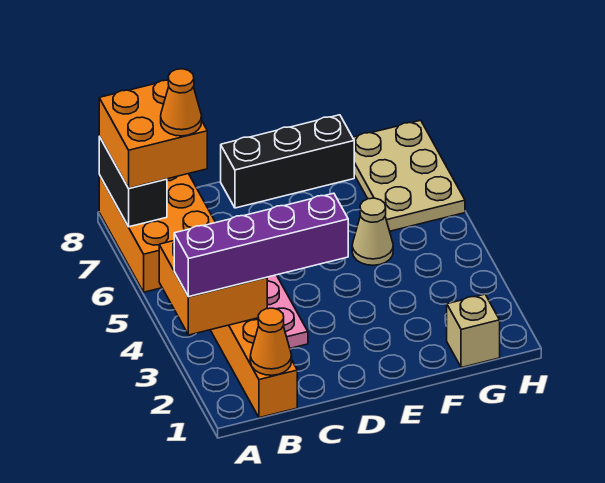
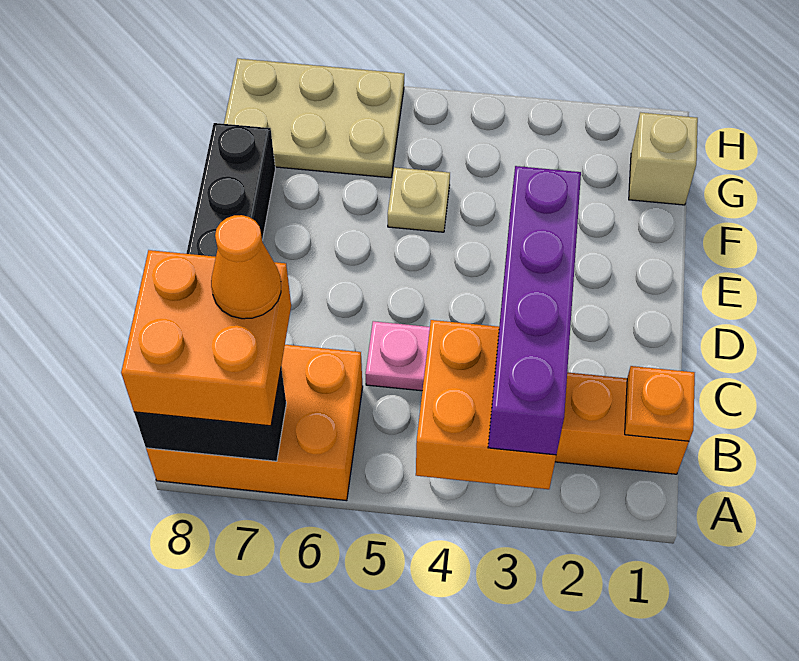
orange cone B1 level 2 -> orange plate B1 level 2
tan cone F5 level 1 -> tan plate F5 level 1

